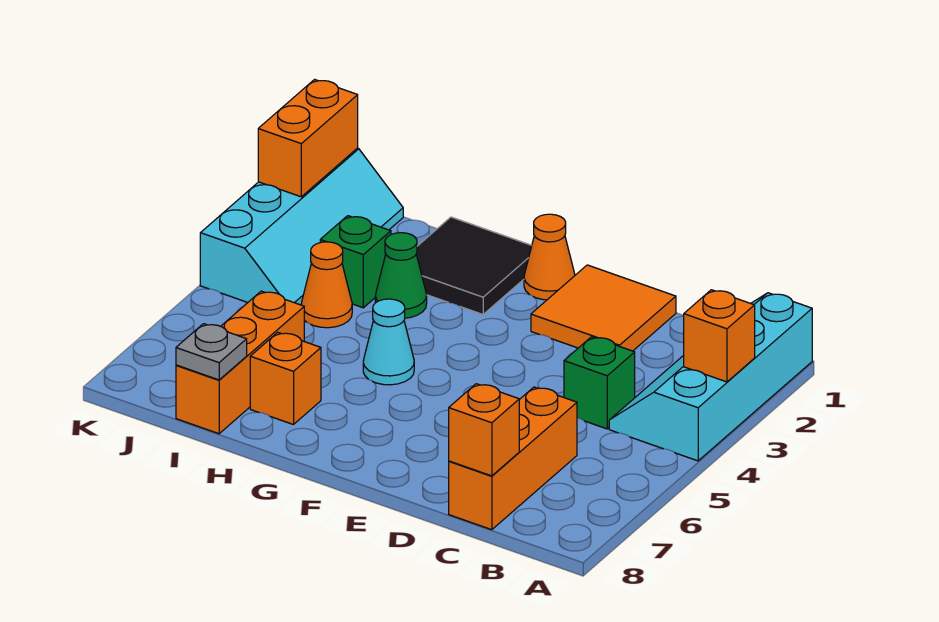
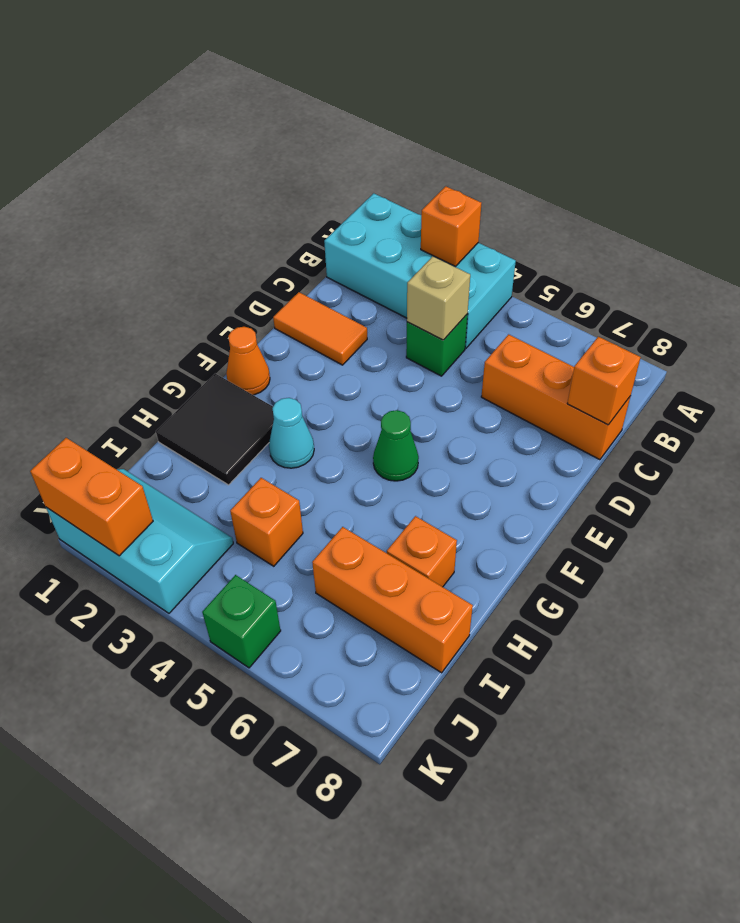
cyan slope A1:B4 level 1 top A -> cyan brick A1:B4 level 1
none -> tan brick C4 level 2
orange tile D1:E2 level 1 -> orange tile D1:D2 level 1
cyan cone G5 level 1 -> cyan cone G3 level 1
green cone H3 level 1 -> green cone F5 level 1
green brick I3 level 1 -> green brick K5 level 1
orange cone I4 level 1 -> orange brick I4 level 1
grey plate I8 level 2 -> none
cyan slope J1:K4 level 1 top K -> cyan slope J1:K3 level 1 top K

